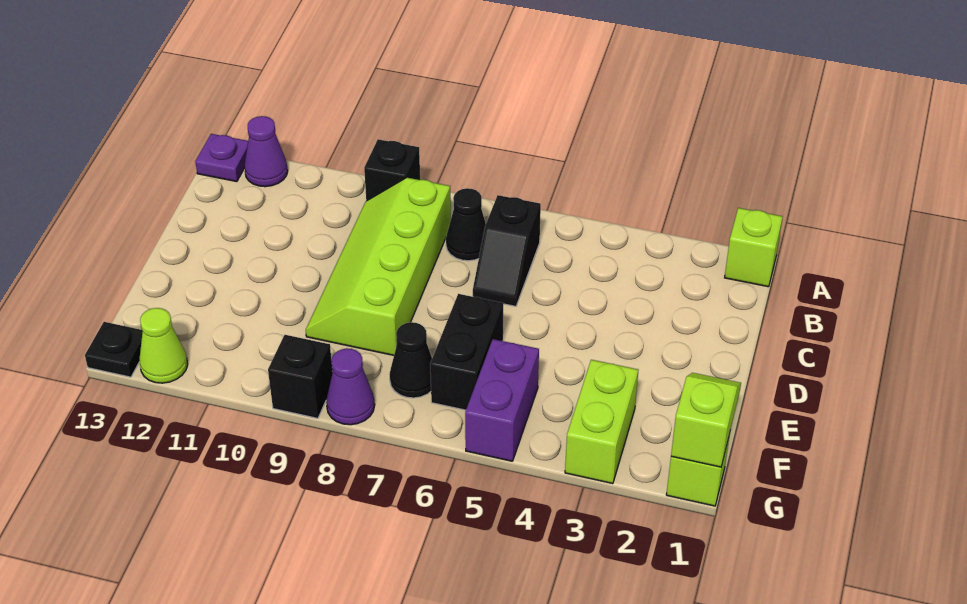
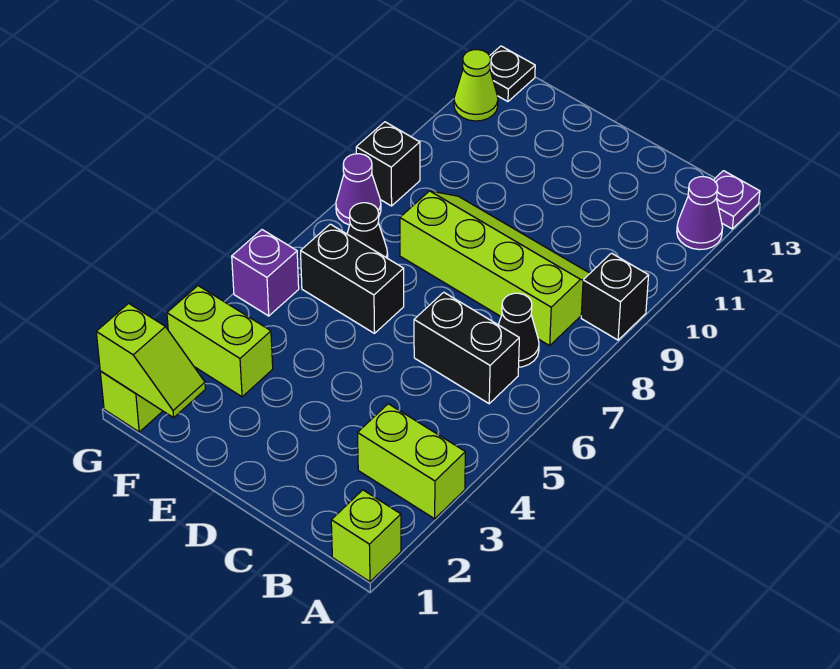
none -> lime brick A3:B3 level 1
black slope B6:C6 level 1 top B -> black brick B6:C6 level 1
purple brick F5:G5 level 1 -> purple brick G5 level 1

